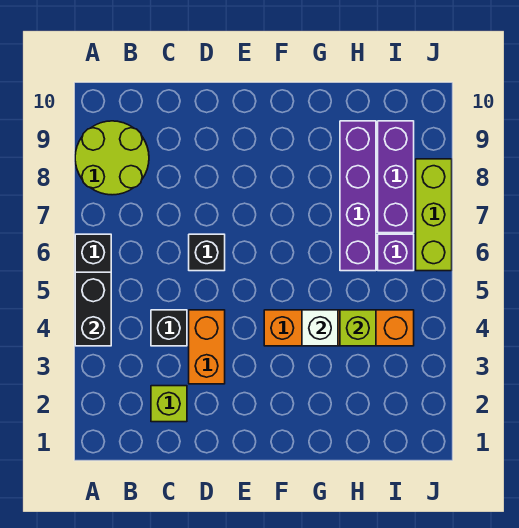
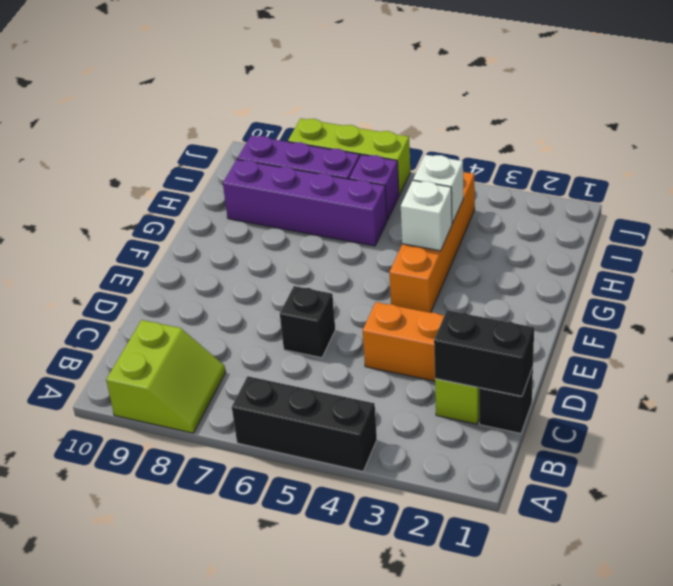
black brick A4:A5 level 2 -> black brick C1:C2 level 2
lime round brick A8:B9 level 1 -> lime slope A8:B9 level 1 top 9
black brick C4 level 1 -> black brick C1 level 1
lime brick H4 level 2 -> white brick H4 level 2

